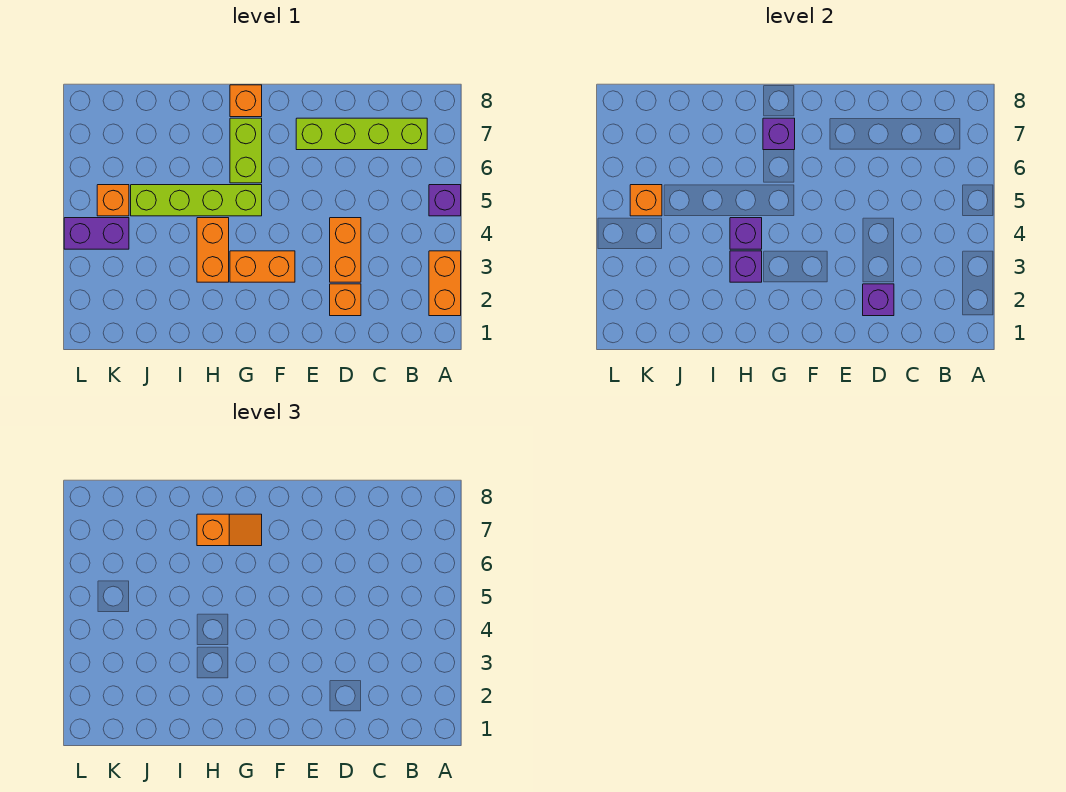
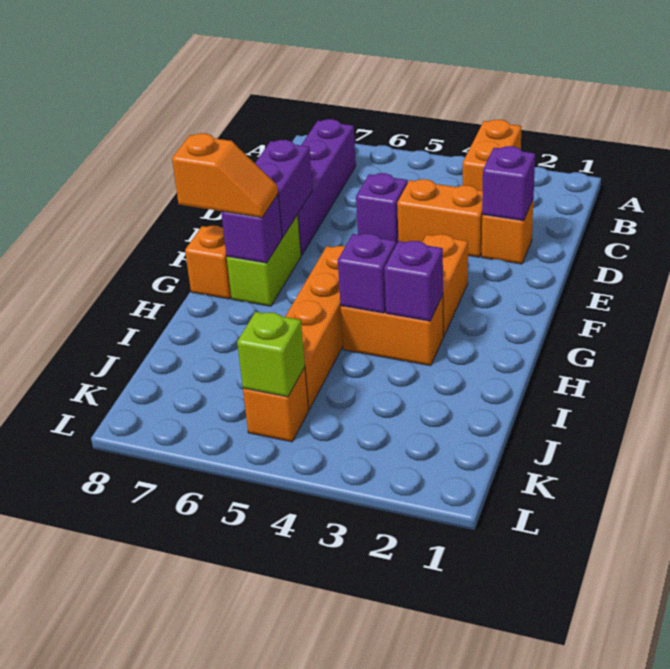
orange brick A2:A3 level 1 -> orange brick A3:B3 level 1
purple brick A5 level 1 -> purple brick D5 level 1
lime brick B7:E7 level 1 -> purple brick B7:E7 level 1
lime brick G5:J5 level 1 -> orange brick G5:J5 level 1
lime brick G6:G7 level 1 -> lime brick F7:G7 level 1
orange slope G7:H7 level 3 top H -> orange slope G7:G8 level 3 top 8
purple brick K4:L4 level 1 -> purple brick E7:F7 level 2
orange brick K5 level 2 -> lime brick K5 level 2

